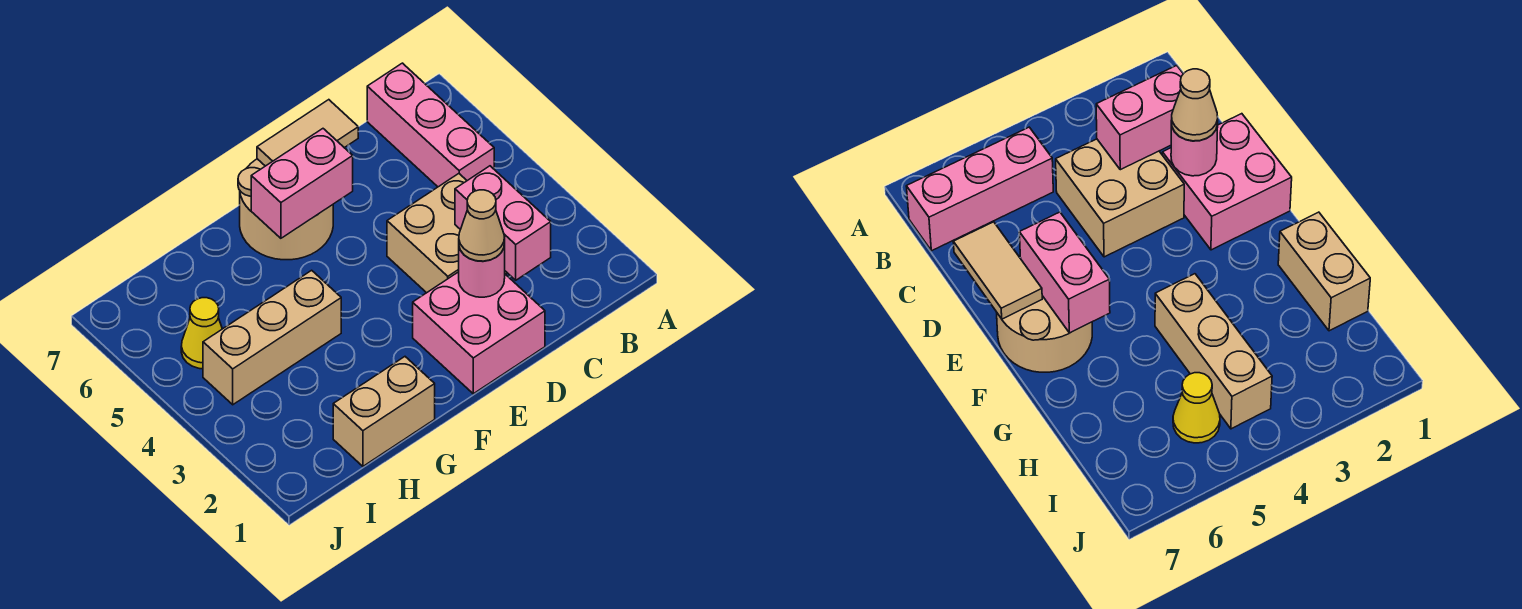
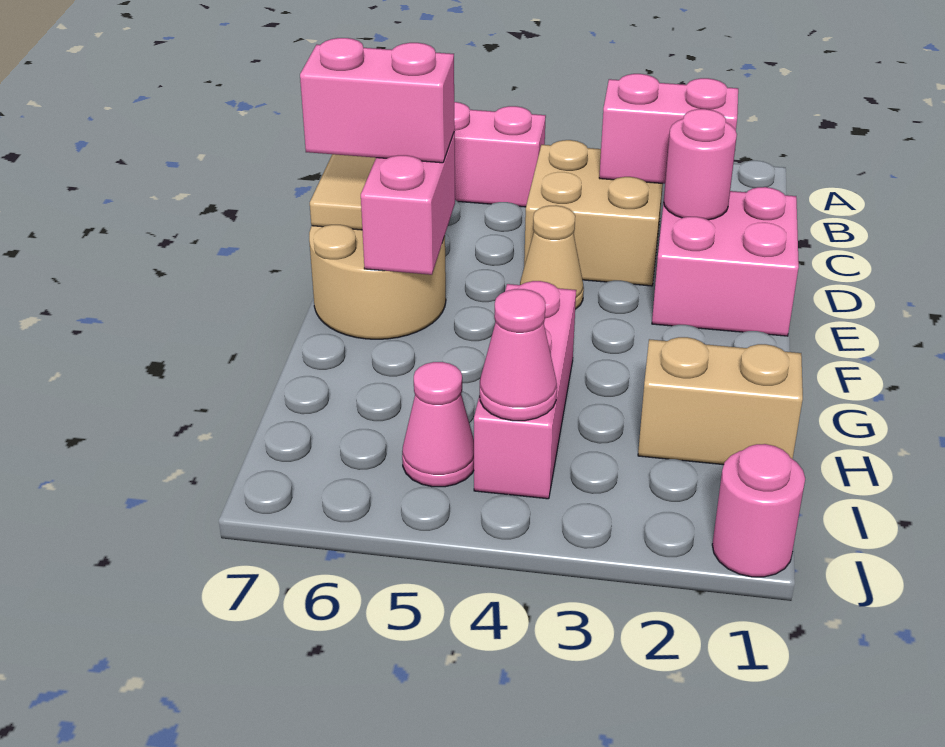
tan cone D2 level 3 -> tan cone E4 level 1
none -> pink brick E6:E7 level 3
tan brick G1:H1 level 1 -> tan brick H1:H2 level 1
tan brick G4:I4 level 1 -> pink brick G4:I4 level 1
none -> pink cone I4 level 2
yellow cone I5 level 1 -> pink cone I5 level 1
none -> pink round brick J1 level 1

